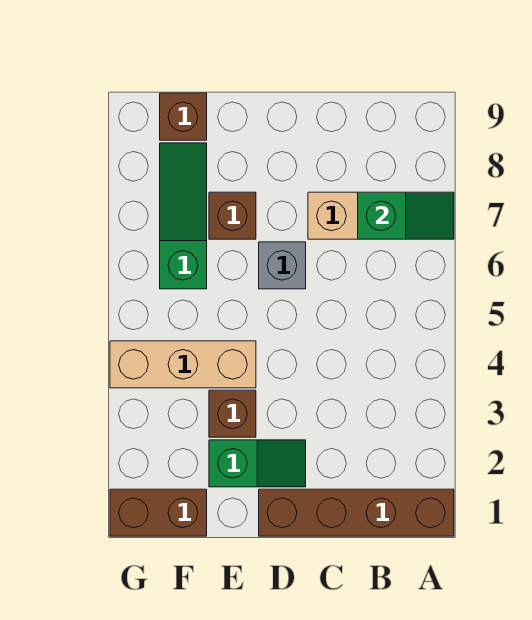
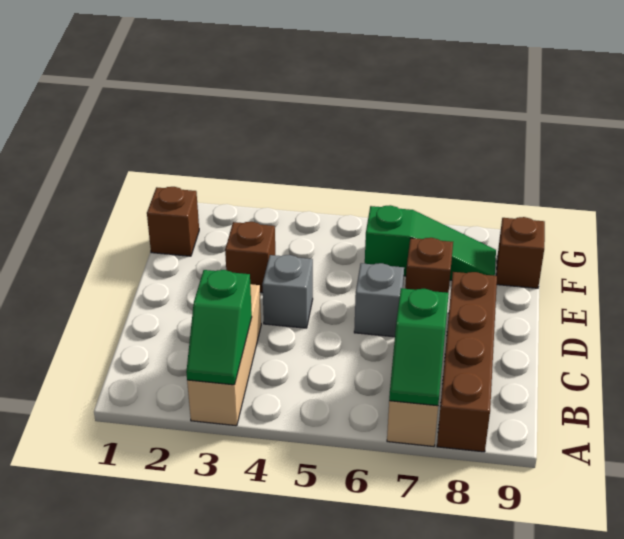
brown brick A1:D1 level 1 -> brown brick A8:D8 level 1
green slope D2:E2 level 1 top E -> green slope A3:B3 level 2 top B
none -> grey brick D4 level 1
tan brick E4:G4 level 1 -> tan brick A3:C3 level 1
brown brick F1:G1 level 1 -> brown brick F1 level 1

